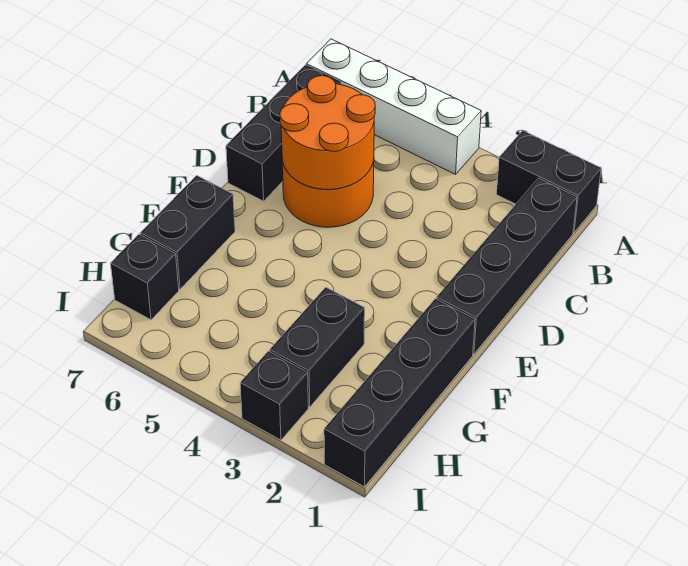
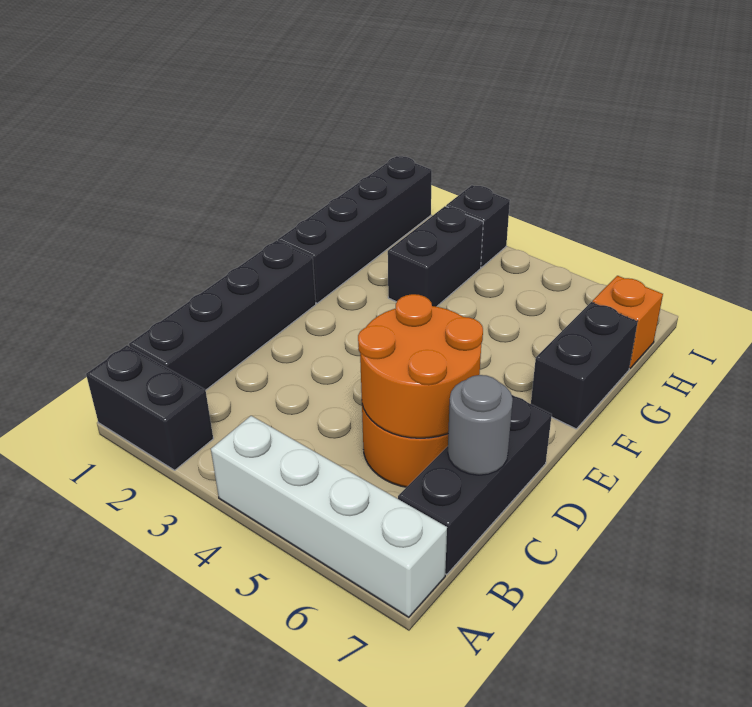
none -> grey round brick C7 level 2
black brick H7 level 1 -> orange brick H7 level 1

